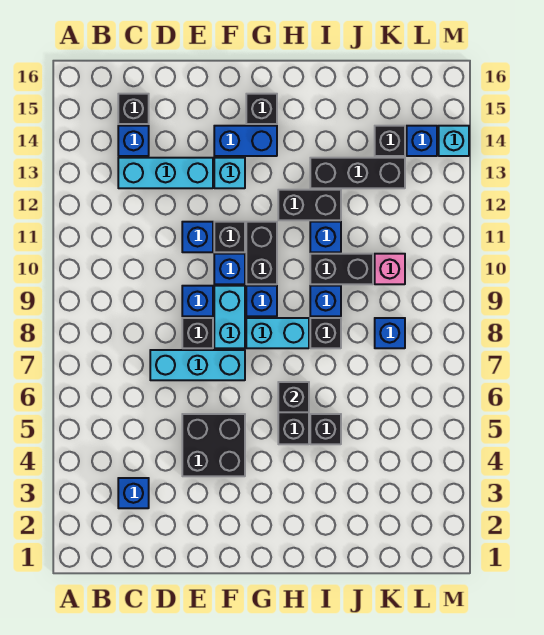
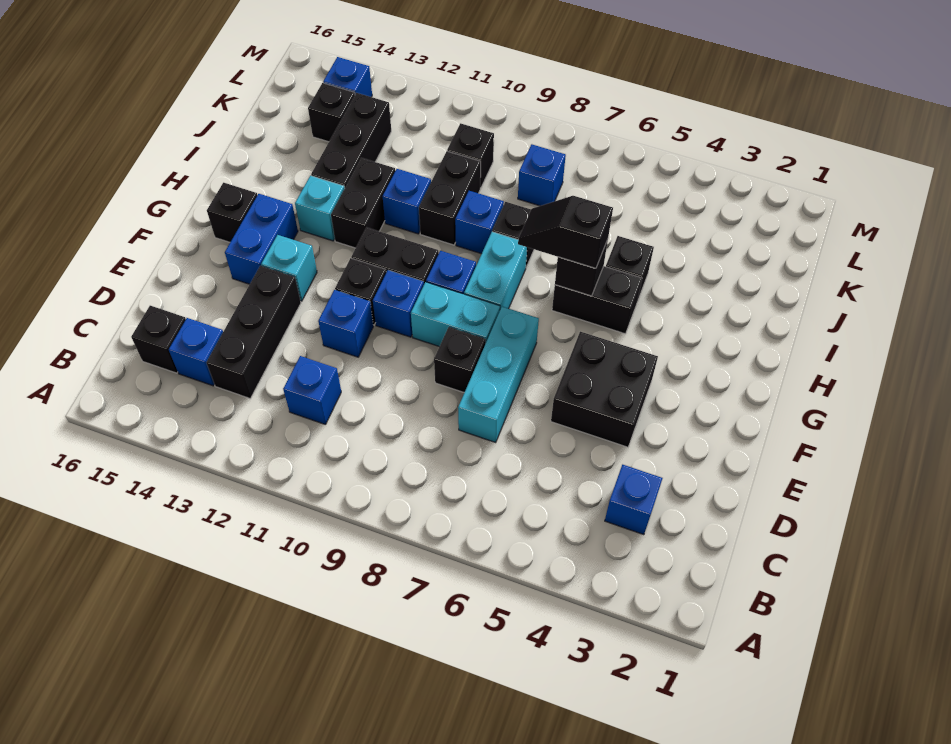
cyan brick C13:E13 level 1 -> black brick C13:E13 level 1
blue brick E9 level 1 -> blue brick C11 level 1
none -> black slope H6:H7 level 3 top 6
pink brick K10 level 1 -> black brick K10 level 1
cyan brick M14 level 1 -> cyan brick H13 level 1

